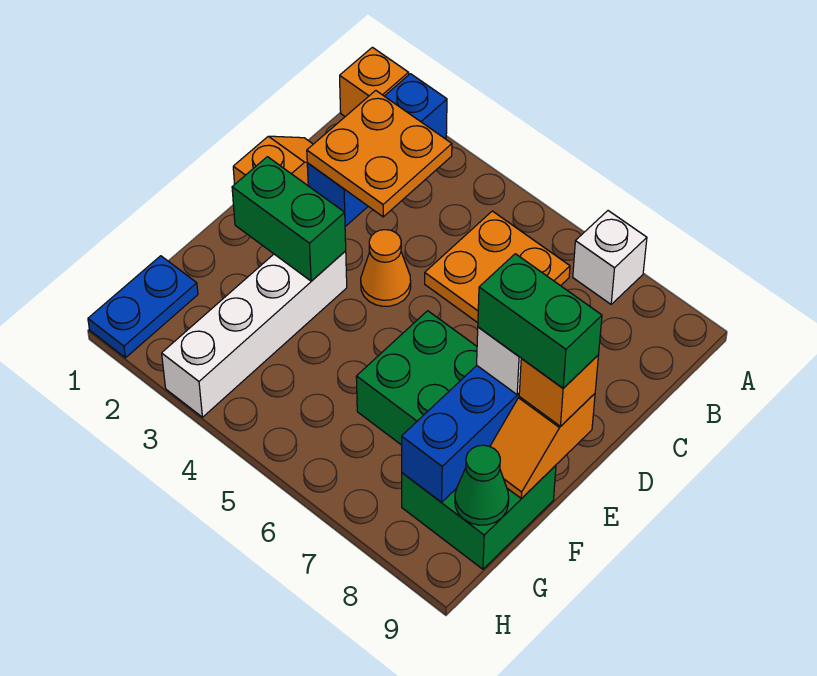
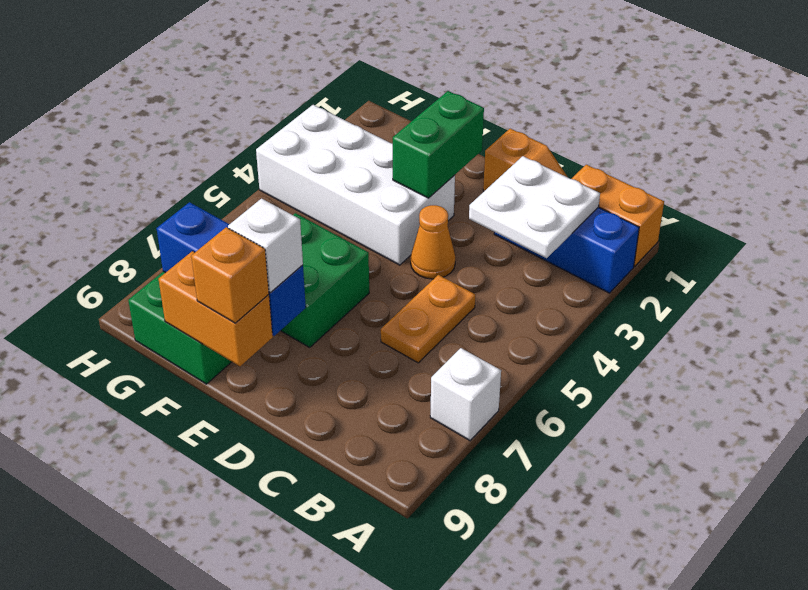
orange brick A1 level 1 -> orange brick A1:B1 level 1
orange plate B2:C3 level 2 -> white plate B2:C3 level 2
orange plate B5:C6 level 1 -> orange plate C5:C6 level 1
white brick E3:H3 level 1 -> white brick E3:H4 level 1
green brick E8:E9 level 4 -> none
orange slope E9:F9 level 2 top E -> orange brick E9:F9 level 2
blue plate G1:H1 level 1 -> none
green cone G9 level 2 -> none

